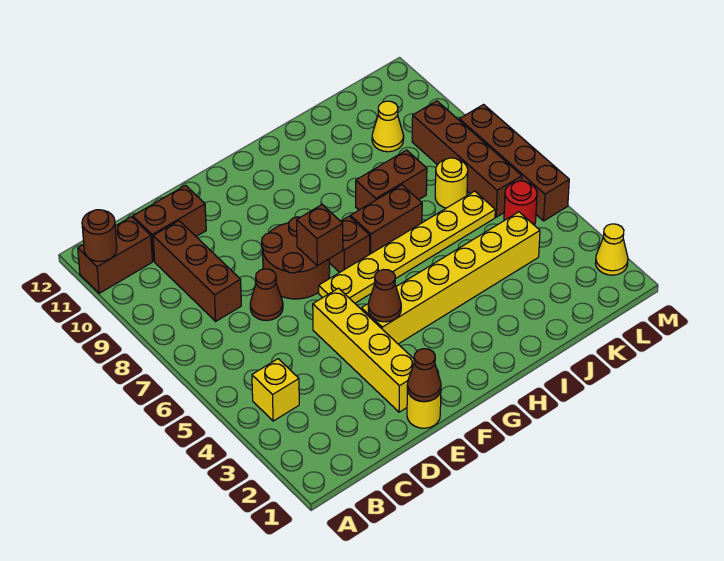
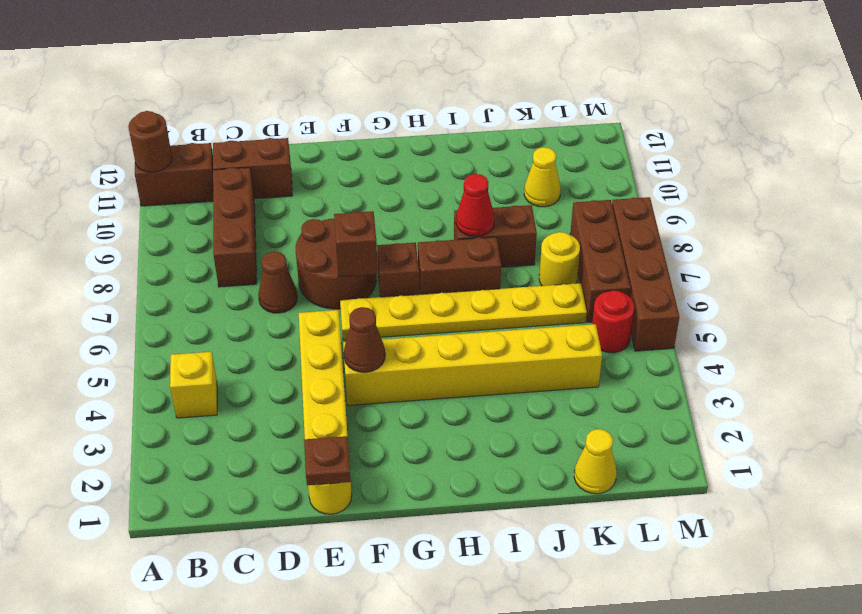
brown cone E1 level 2 -> brown plate E1 level 2
none -> red cone I8 level 2
brown brick L6:L9 level 1 -> brown brick L6:L8 level 1
yellow cone M2 level 1 -> yellow cone K1 level 1

